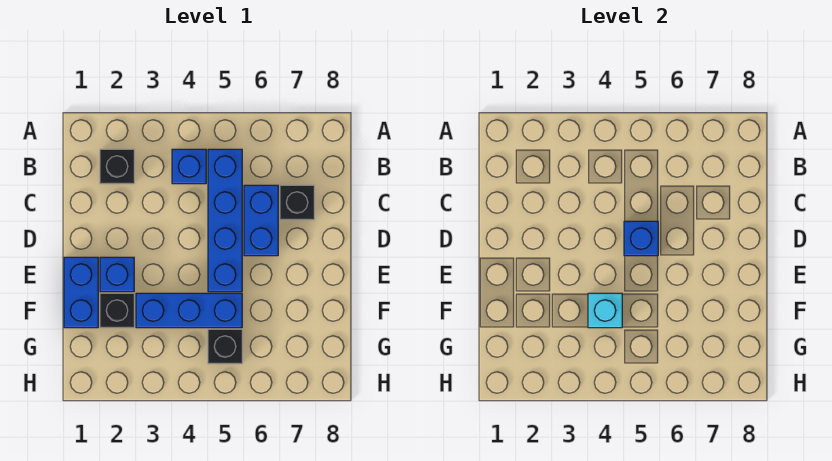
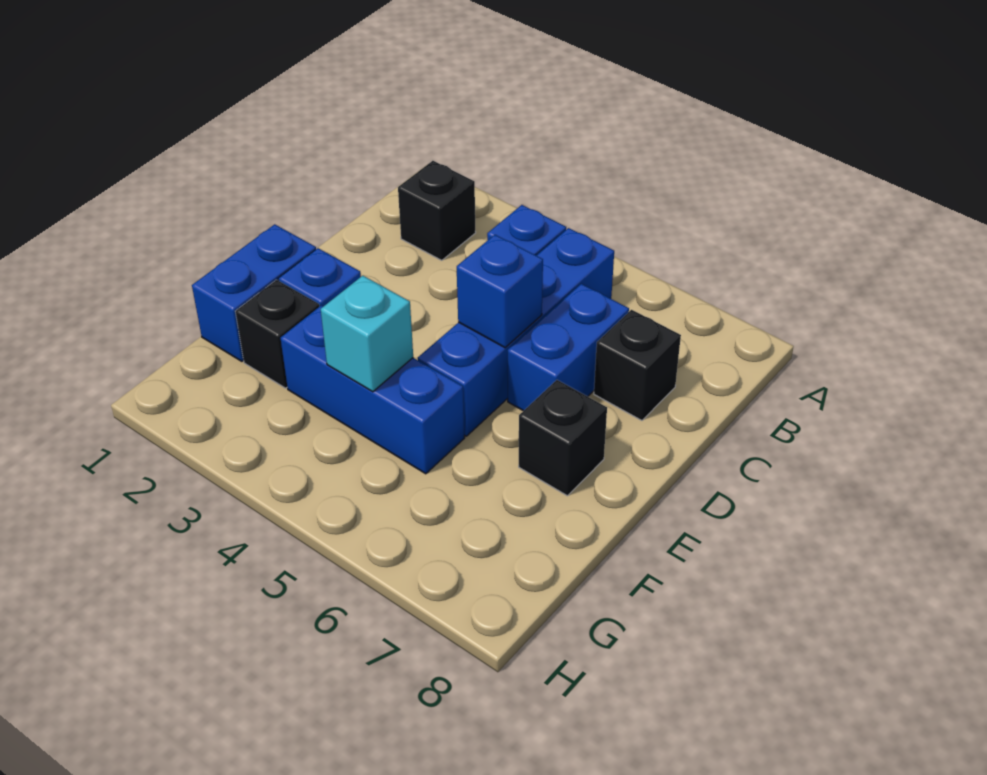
black brick G5 level 1 -> black brick E7 level 1

